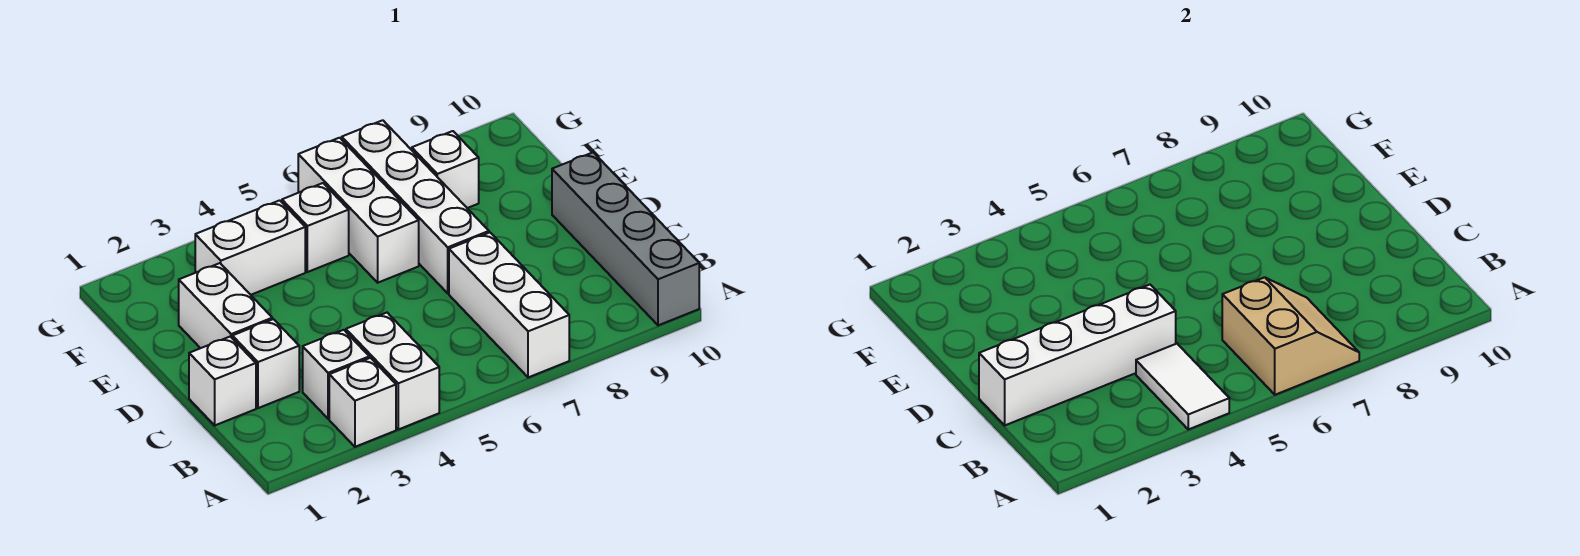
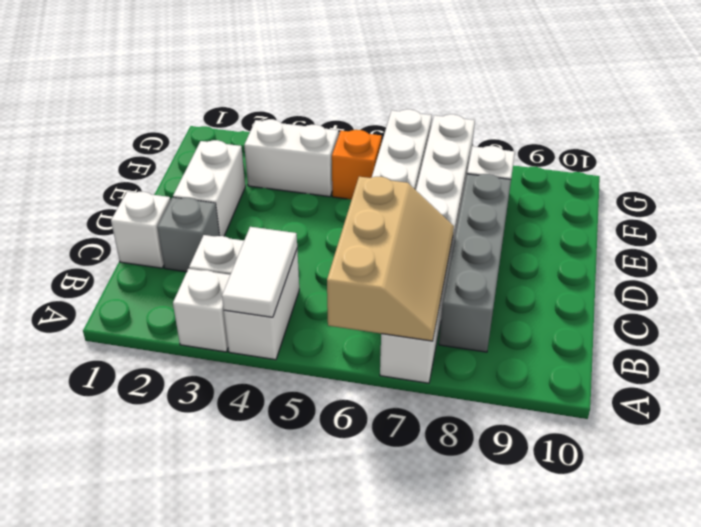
tan slope A6:B7 level 2 top 6 -> tan slope A6:C7 level 2 top 6
grey brick A10:D10 level 1 -> grey brick B8:E8 level 1
white brick C1:C4 level 2 -> none
white brick C2 level 1 -> grey brick C2 level 1
white brick F5 level 1 -> orange brick F5 level 1

